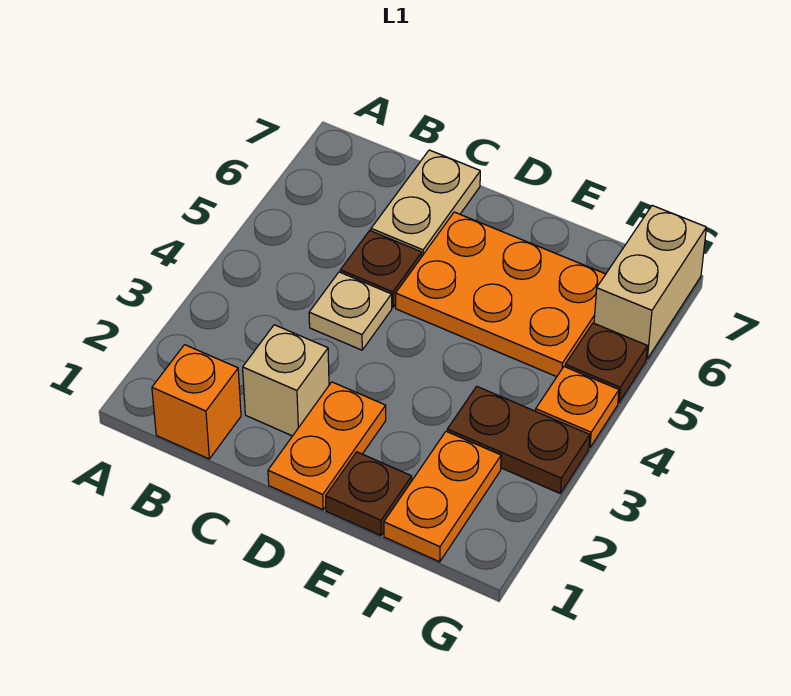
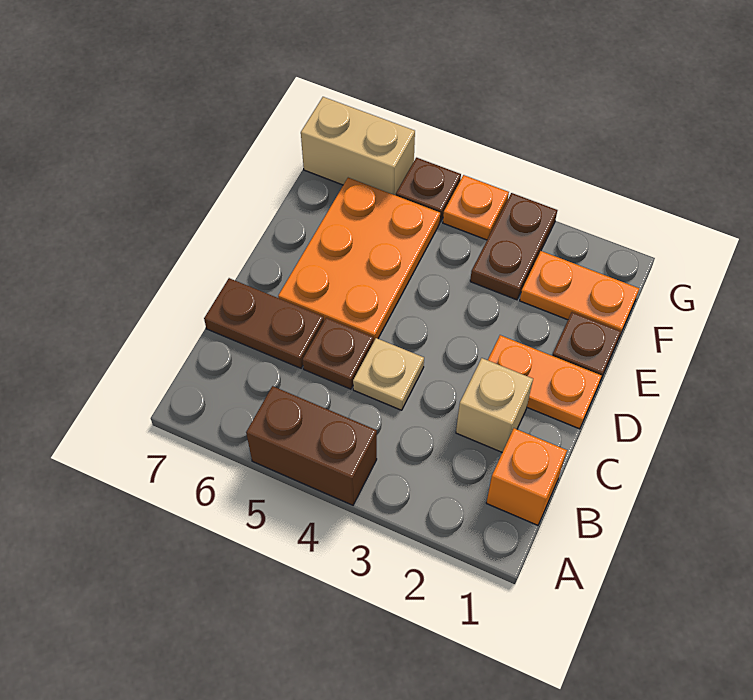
none -> brown brick A4:A5 level 1
tan plate C6:C7 level 1 -> brown plate C6:C7 level 1

